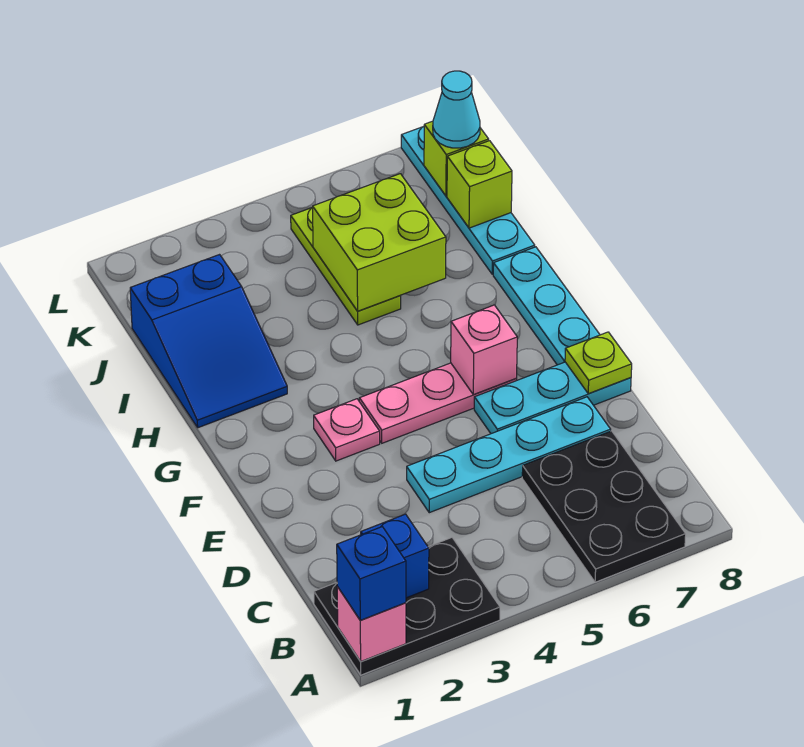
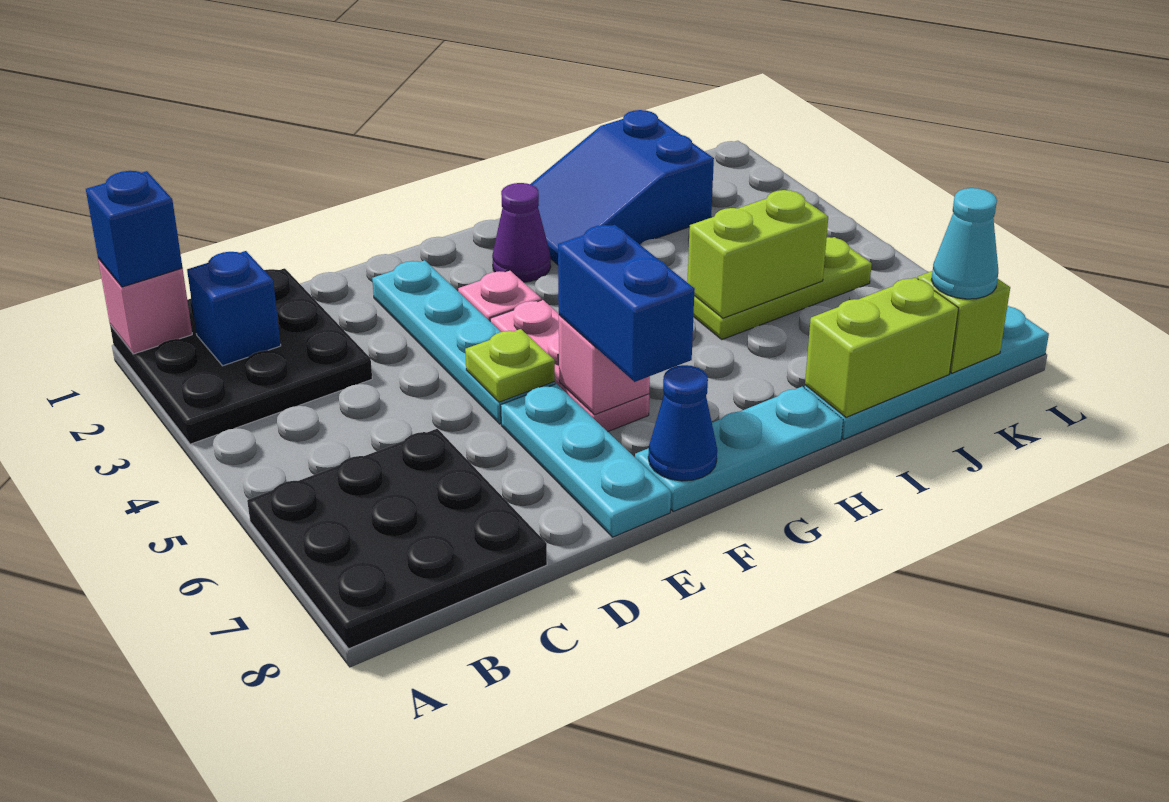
black plate A1:B3 level 1 -> black plate A1:C3 level 1
black plate A6:C7 level 1 -> black plate A6:C8 level 1
cyan plate D4:D7 level 1 -> cyan plate E2:E5 level 1
lime plate E8 level 2 -> lime plate E5 level 2
none -> blue brick F6:F7 level 3
none -> blue cone F8 level 2
none -> purple cone G2 level 1
lime brick I5:J6 level 2 -> lime brick I5:J5 level 2
lime brick J8 level 2 -> lime brick I8:J8 level 2

